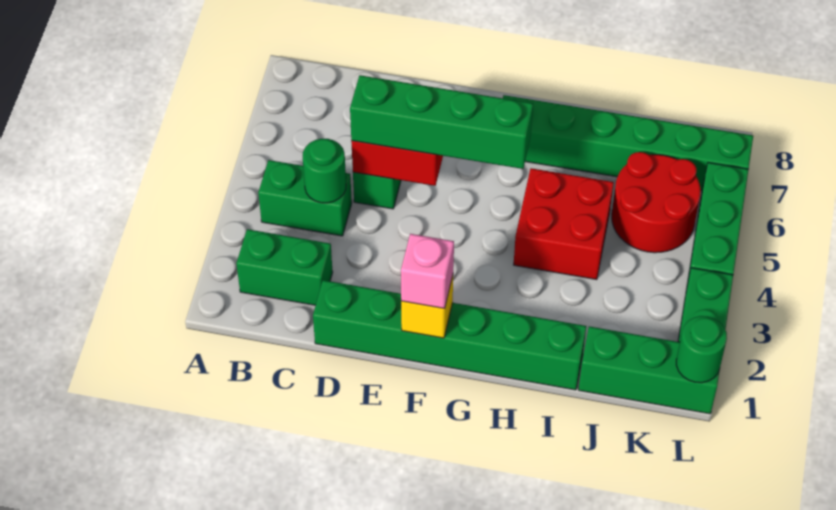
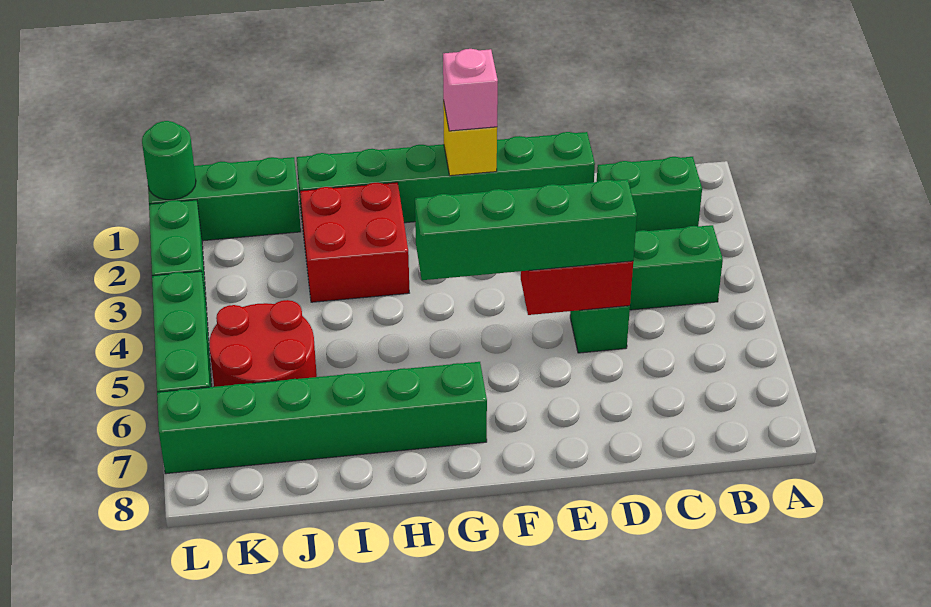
green round brick C4 level 2 -> none
red brick H4:I5 level 1 -> red brick H2:I3 level 1

